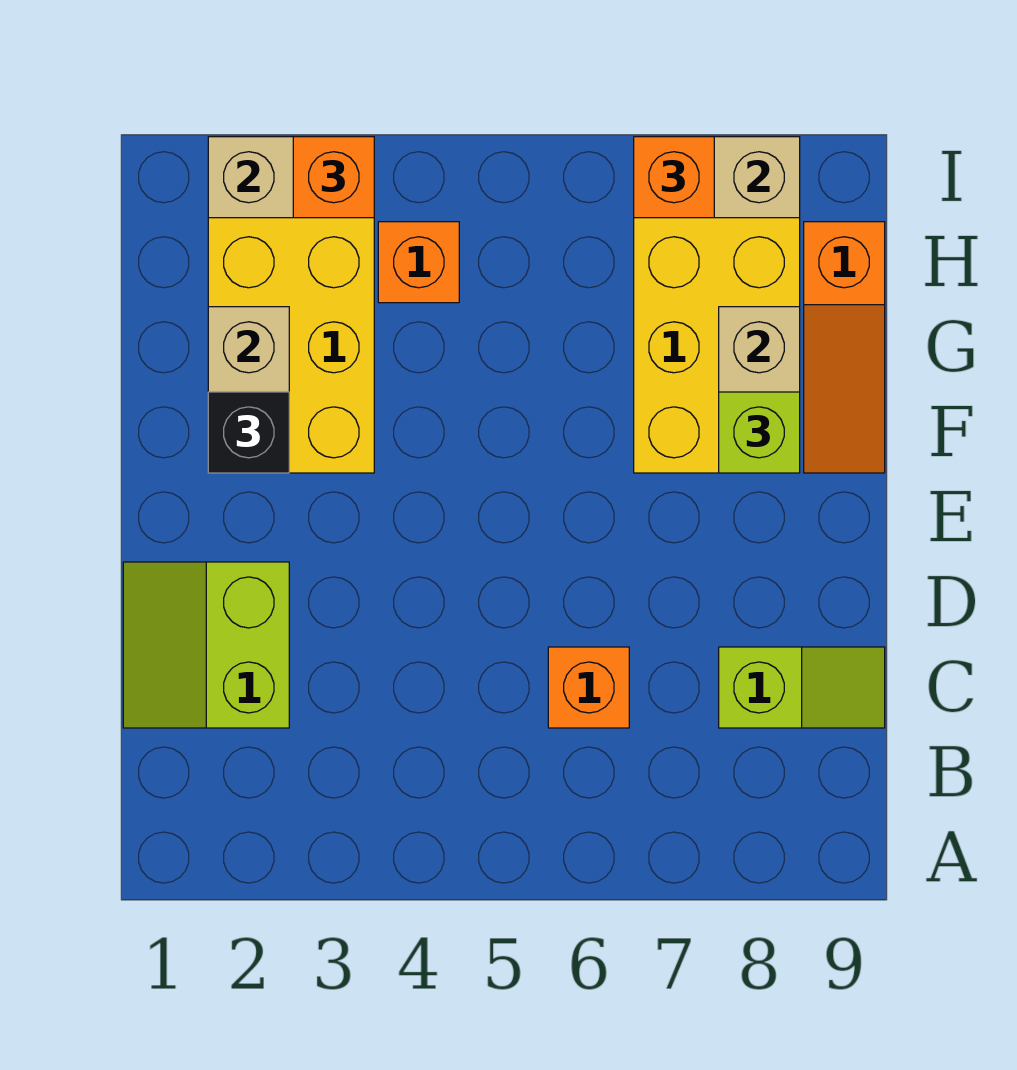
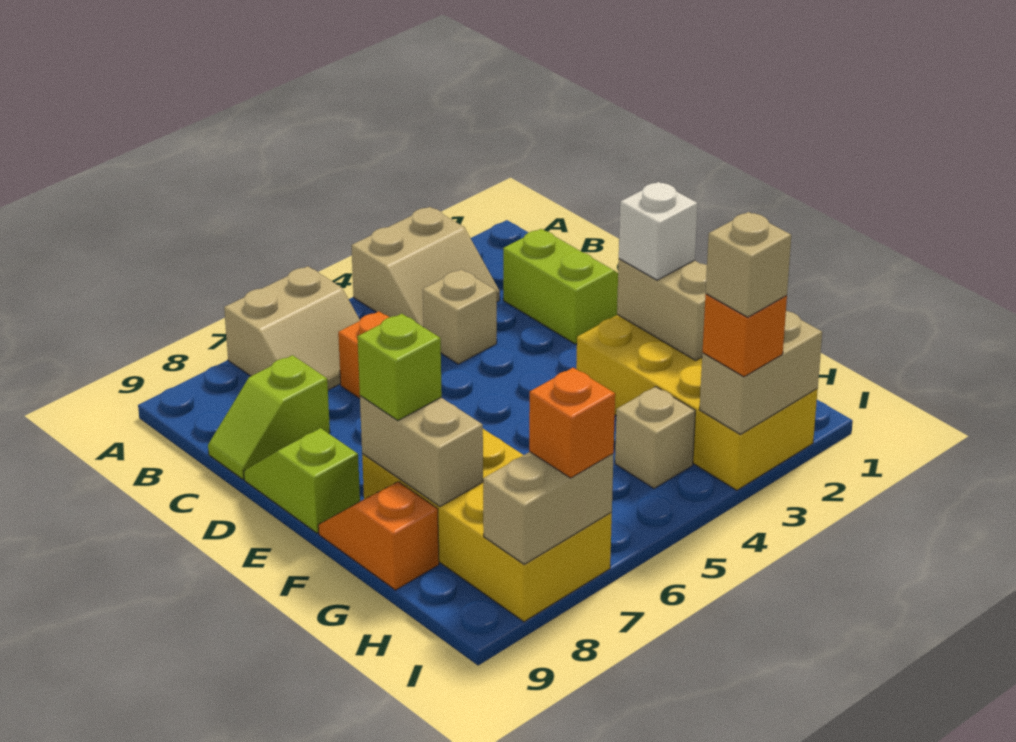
none -> tan slope A3:B4 level 1 top A
none -> tan slope A6:B7 level 1 top A
none -> tan brick C4 level 1
none -> lime slope D9:E9 level 1 top E
black brick F2 level 3 -> white brick F2 level 3
orange slope F9:H9 level 1 top H -> orange slope F9:G9 level 1 top G
orange brick H4 level 1 -> tan brick H4 level 1
none -> tan brick I3 level 4

